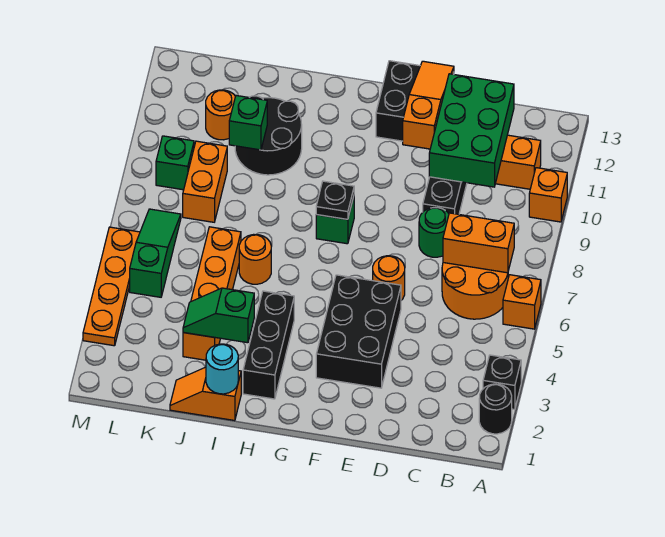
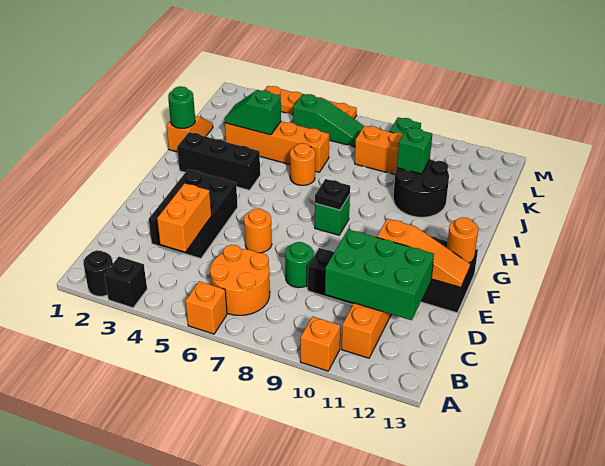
orange brick B7:C7 level 2 -> orange brick C4:D4 level 2
black brick E3:F5 level 1 -> black brick D3:F4 level 1
cyan round brick I1 level 2 -> green round brick I1 level 2
green slope I3:J3 level 2 top I -> green slope J3:J4 level 2 top 4
orange round brick K11 level 1 -> orange round brick F13 level 2

